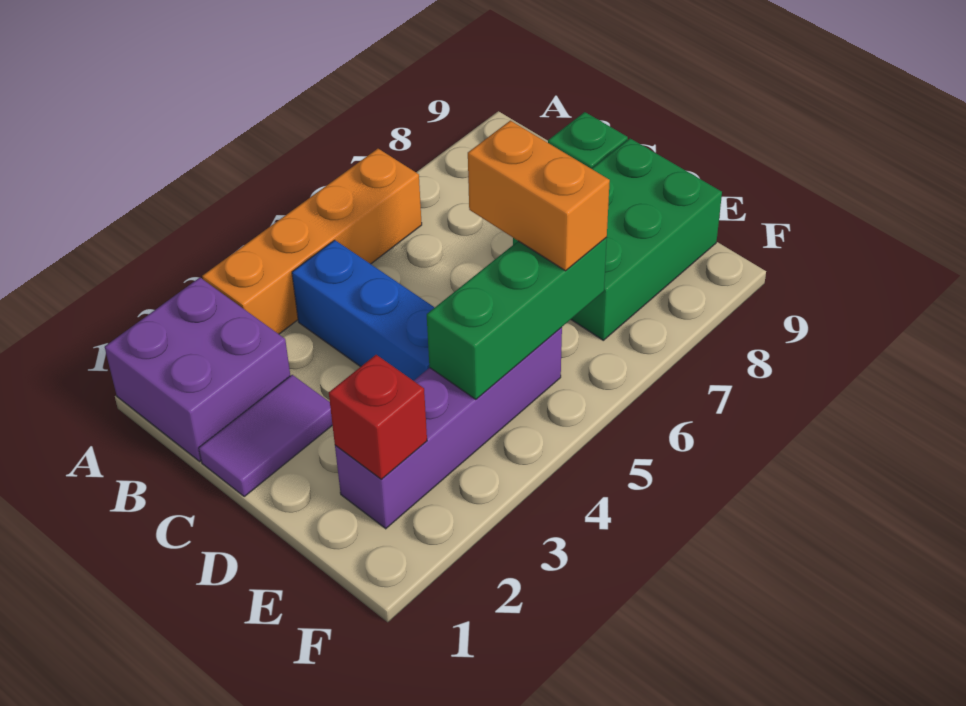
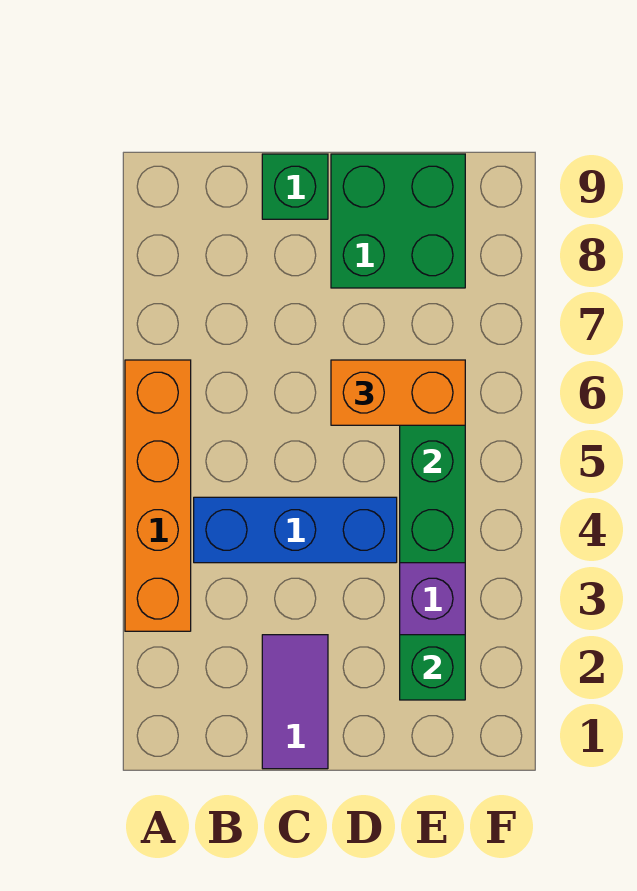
purple brick A1:B2 level 1 -> none
green brick D7:E9 level 1 -> green brick D8:E9 level 1
red brick E2 level 2 -> green brick E2 level 2

